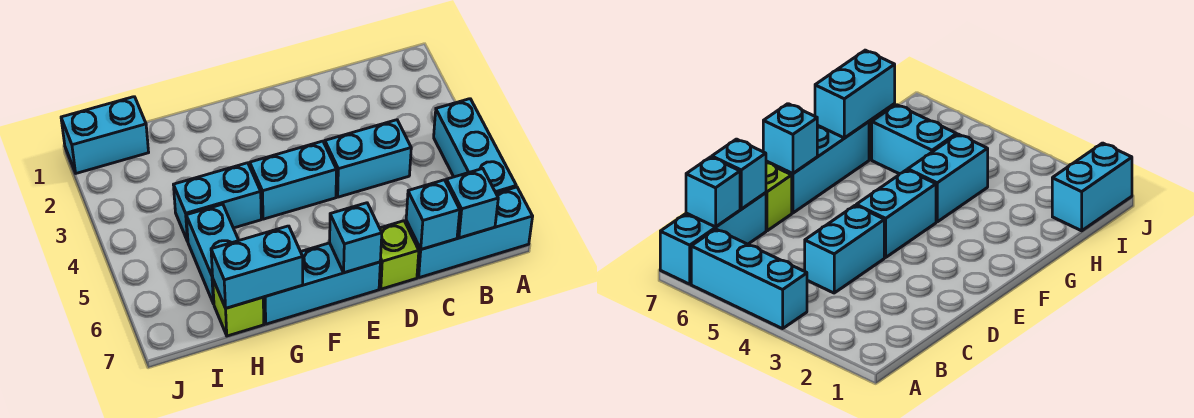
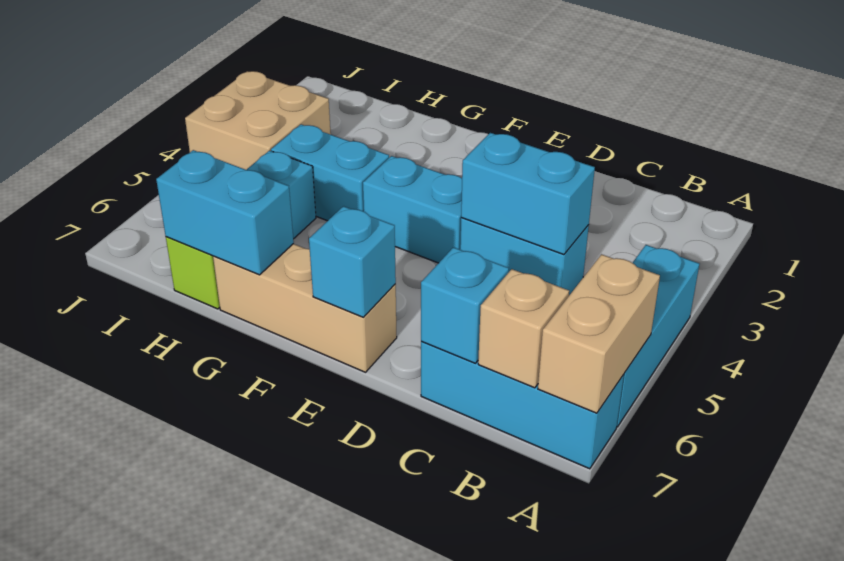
none -> tan brick A6:A7 level 2
cyan brick B7 level 2 -> tan brick B7 level 2
lime brick D7 level 1 -> none
cyan brick E7:G7 level 1 -> tan brick E7:G7 level 1
cyan brick I1:J1 level 1 -> cyan brick C4:D4 level 2
none -> tan brick I3:J4 level 1

